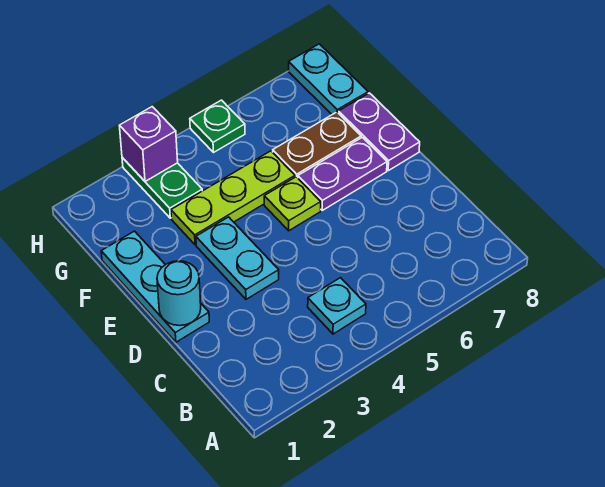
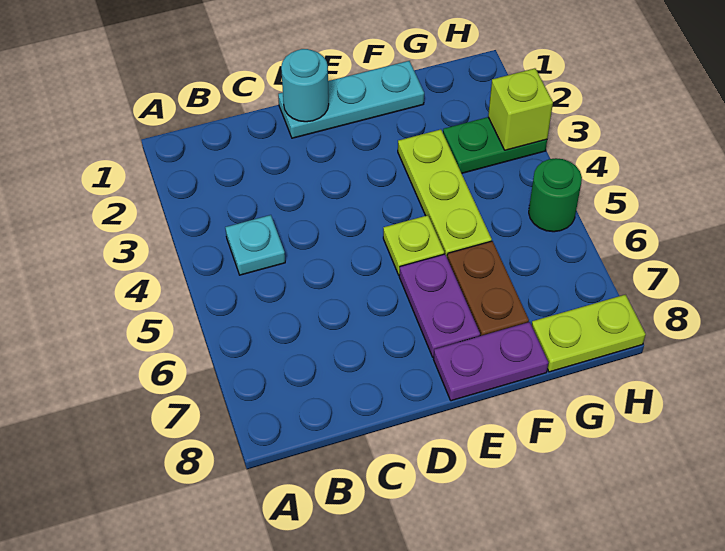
cyan plate D3:E3 level 1 -> none
cyan plate G8:H8 level 1 -> lime plate G8:H8 level 1
purple brick H3 level 2 -> lime brick H3 level 2
green plate H5 level 1 -> green round brick H5 level 1

